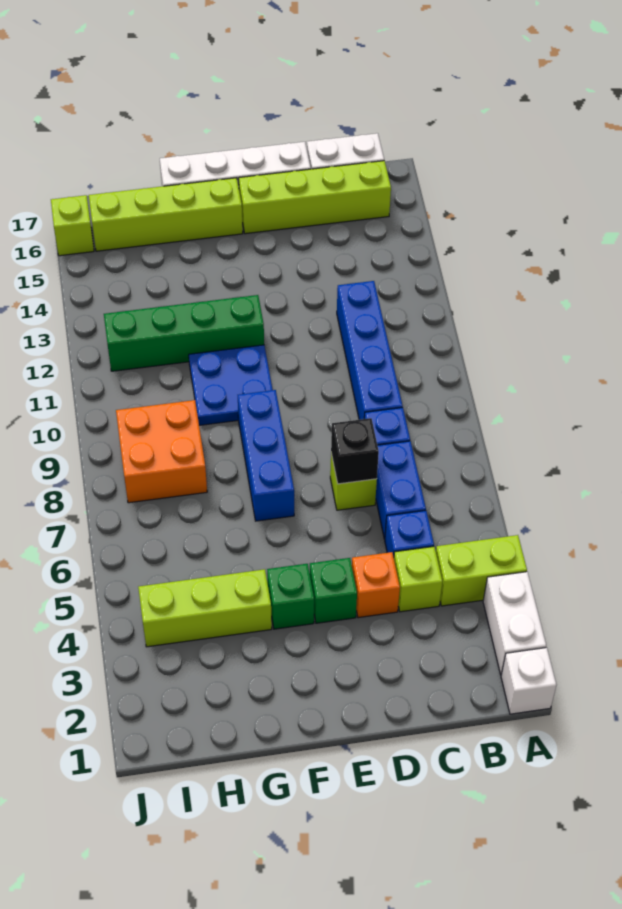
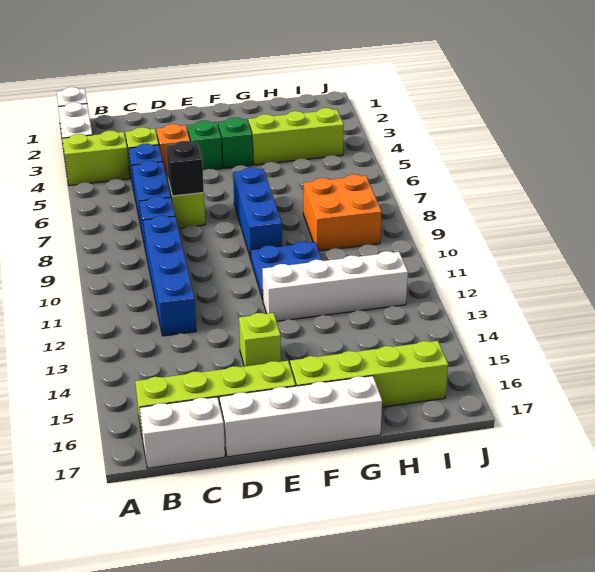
green brick F12:I12 level 1 -> white brick F12:I12 level 1
lime brick J16 level 1 -> lime brick E14 level 1

